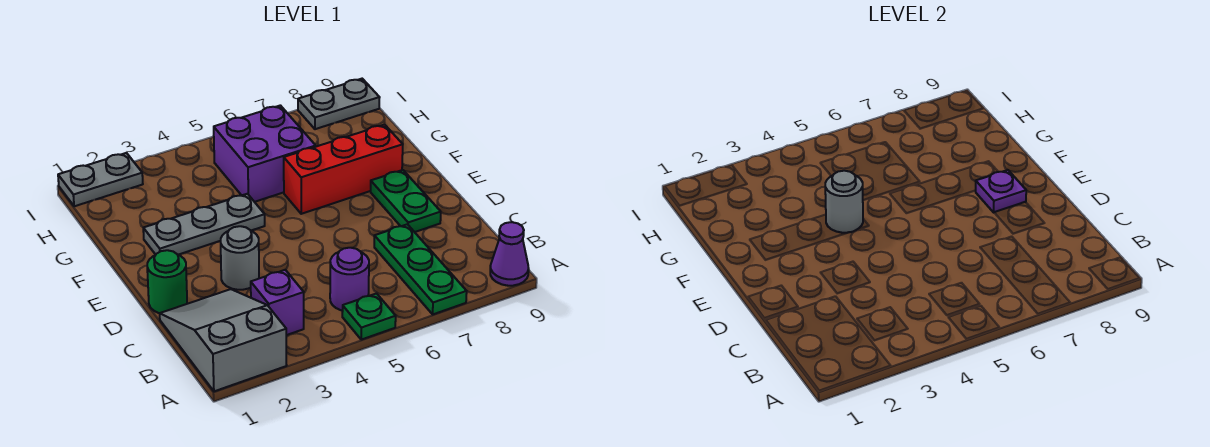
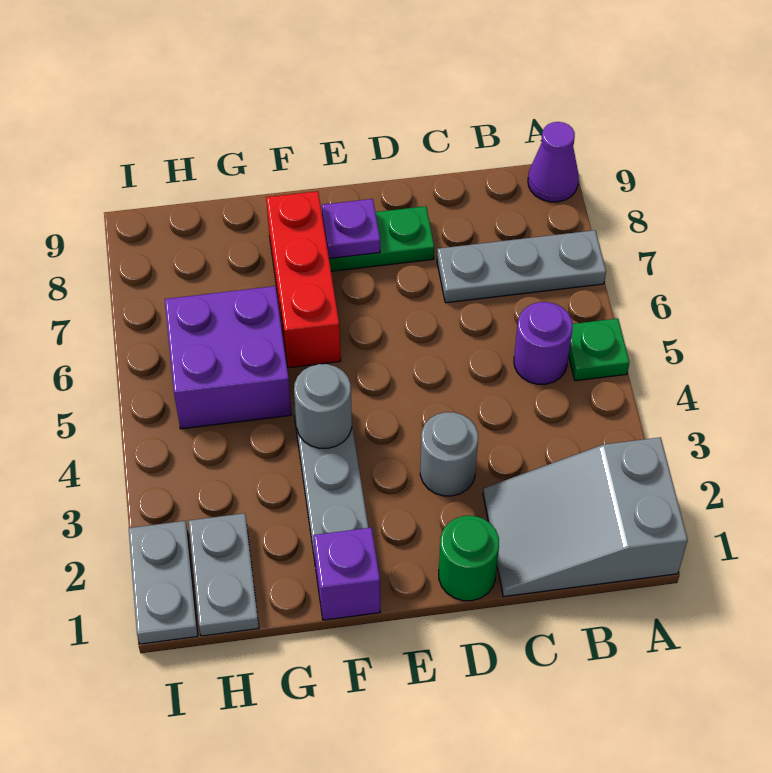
green plate A7:C7 level 1 -> grey plate A7:C7 level 1
purple brick B3 level 1 -> purple brick F1 level 1
grey plate I8:I9 level 1 -> grey plate H1:H2 level 1

